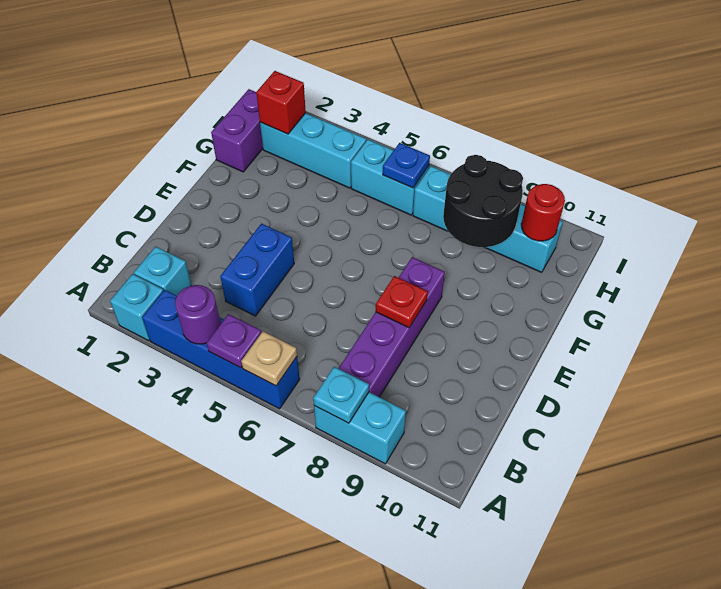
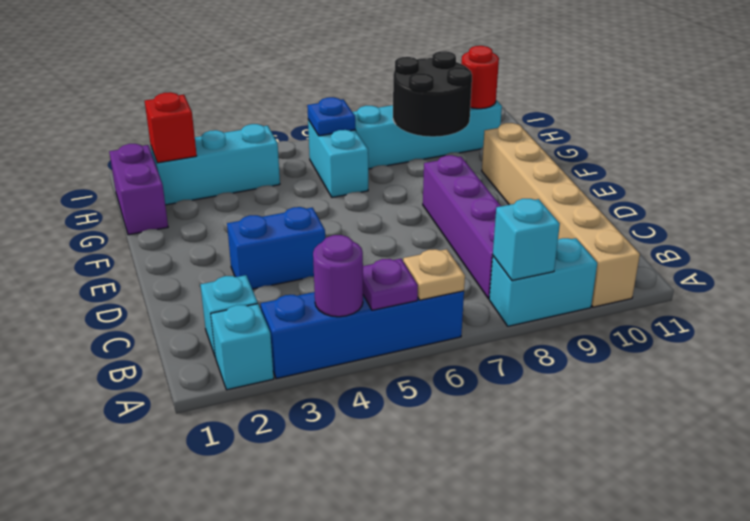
cyan plate A8 level 2 -> cyan brick A8 level 2
none -> tan brick A10:F10 level 1
blue brick C4:D4 level 1 -> blue brick D3:D4 level 1
red plate D8 level 2 -> none
cyan brick H5:H6 level 1 -> cyan brick G6:H6 level 1

